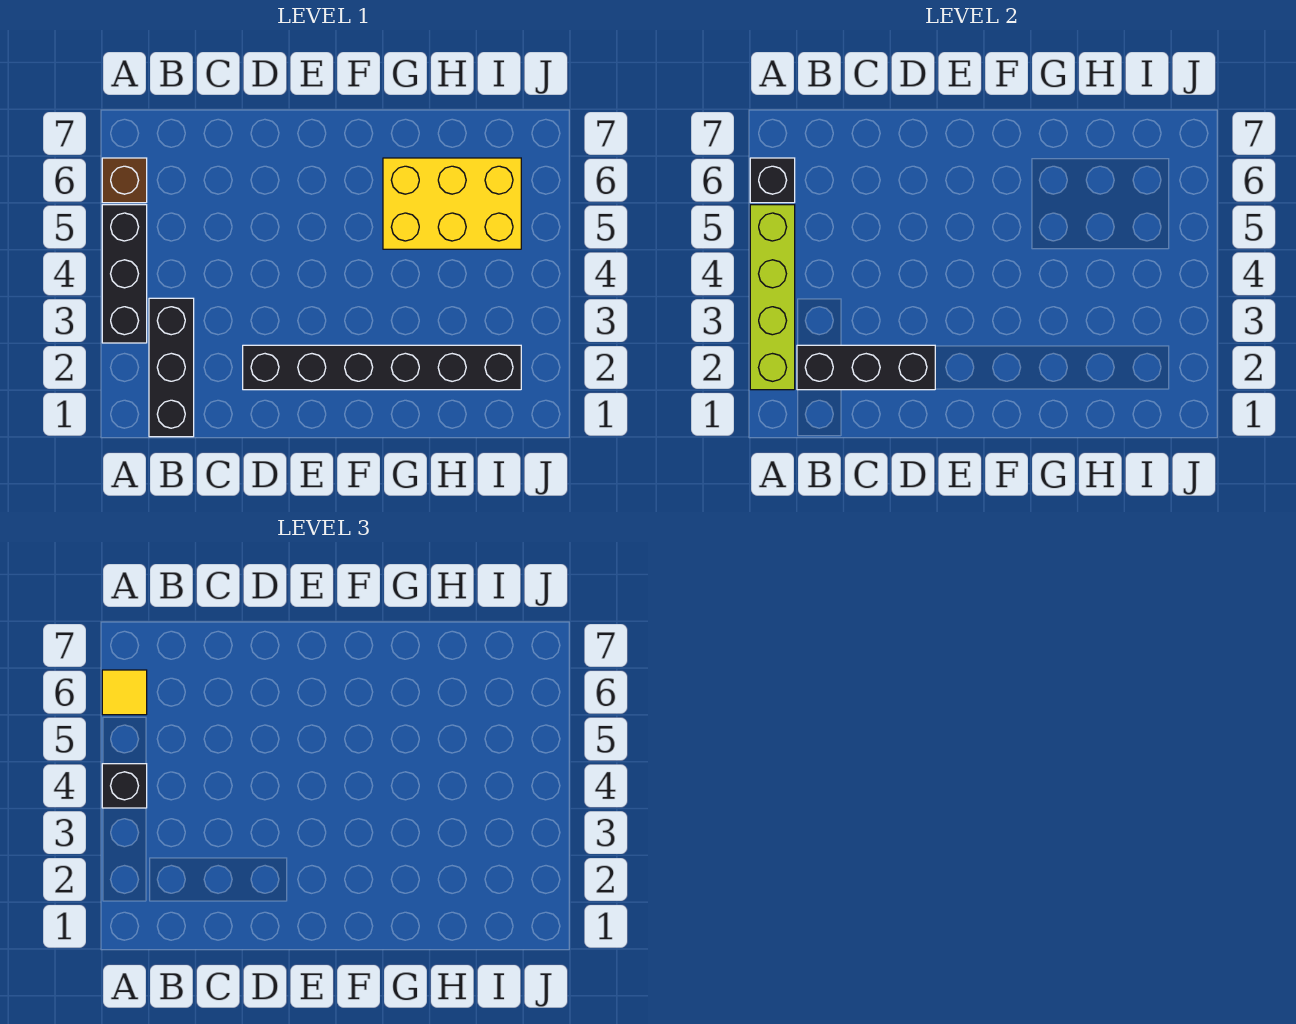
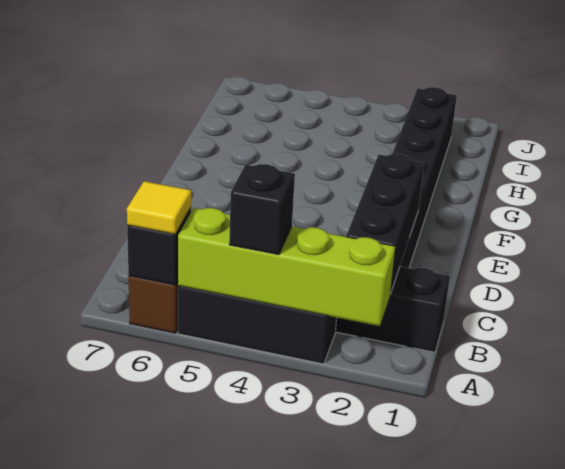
yellow brick G5:I6 level 1 -> none

